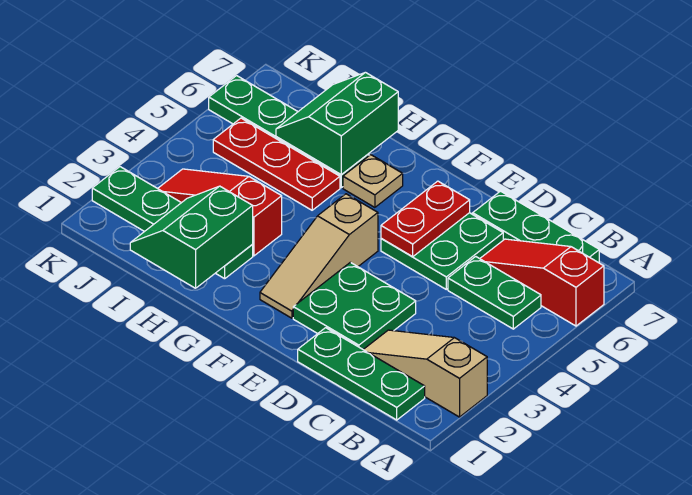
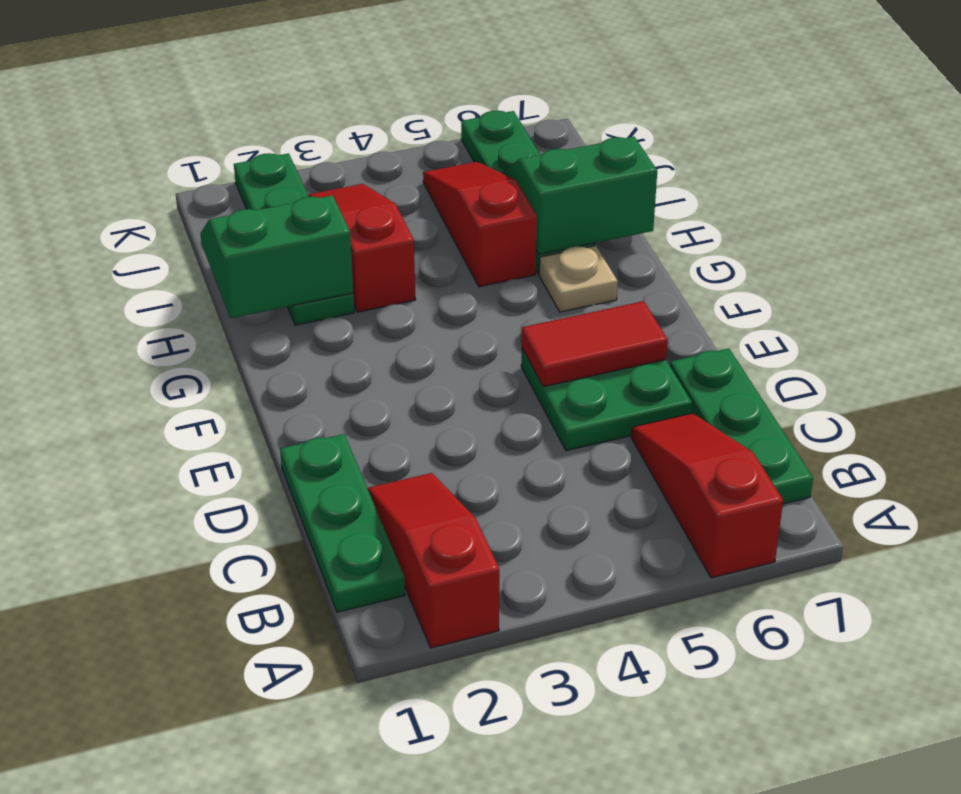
tan slope A2:C2 level 1 top A -> red slope A2:C2 level 1 top A
green plate B5:C5 level 1 -> none
green plate D2:E3 level 1 -> none
red plate E5:E6 level 2 -> red tile E5:E6 level 2
tan slope F2:F4 level 1 top 4 -> none
red plate H5:J5 level 1 -> red slope H5:J5 level 1 top H

